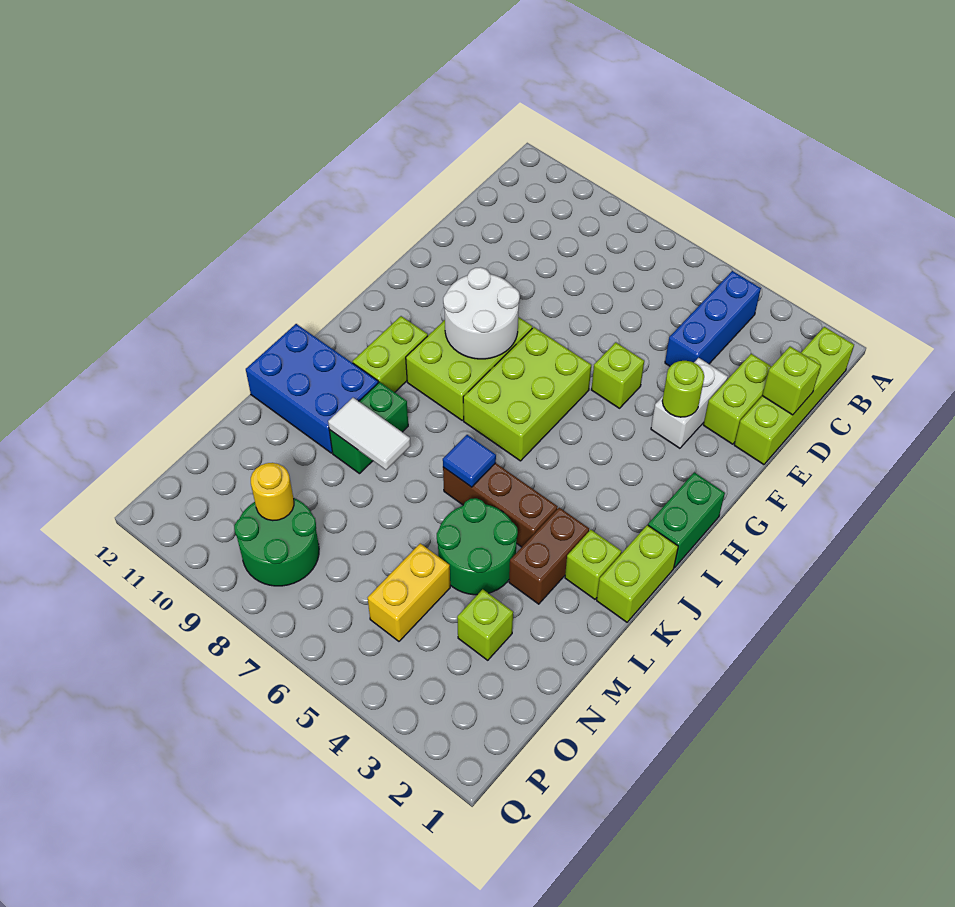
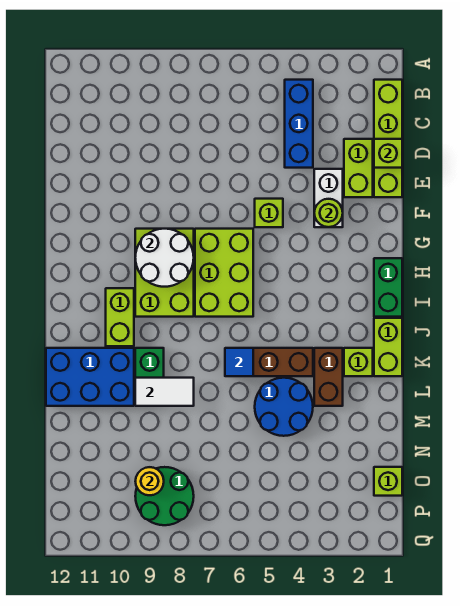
green round brick L4:M5 level 1 -> blue round brick L4:M5 level 1
lime brick N3 level 1 -> lime brick O1 level 1
yellow brick N5:O5 level 1 -> none

